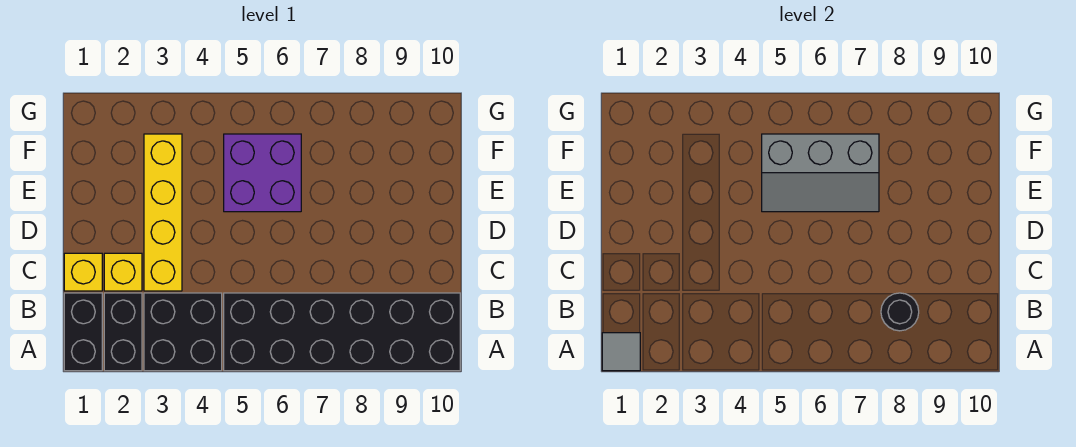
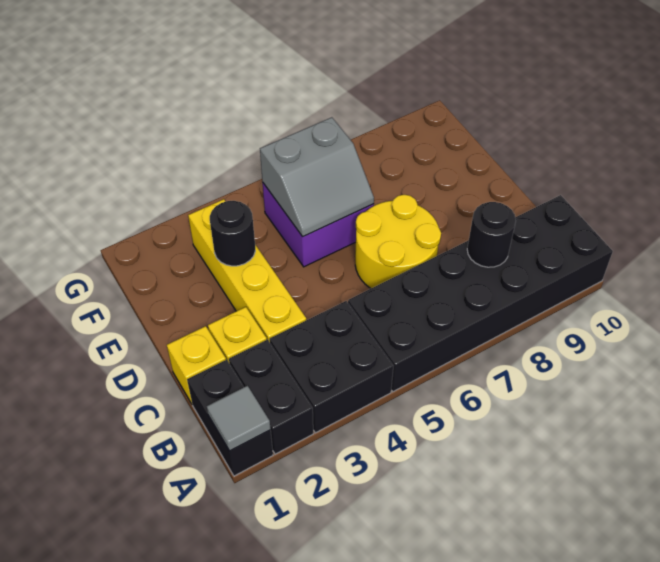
none -> yellow round brick C6:D7 level 1
none -> black round brick E3 level 2
grey slope E5:F7 level 2 top F -> grey slope E5:F6 level 2 top F

